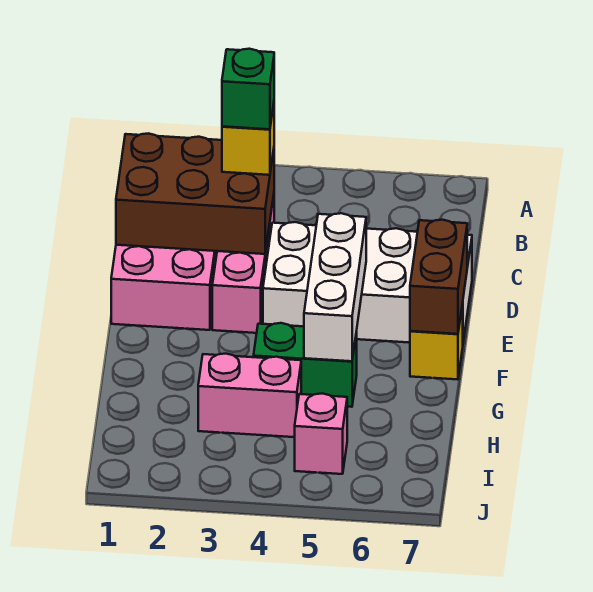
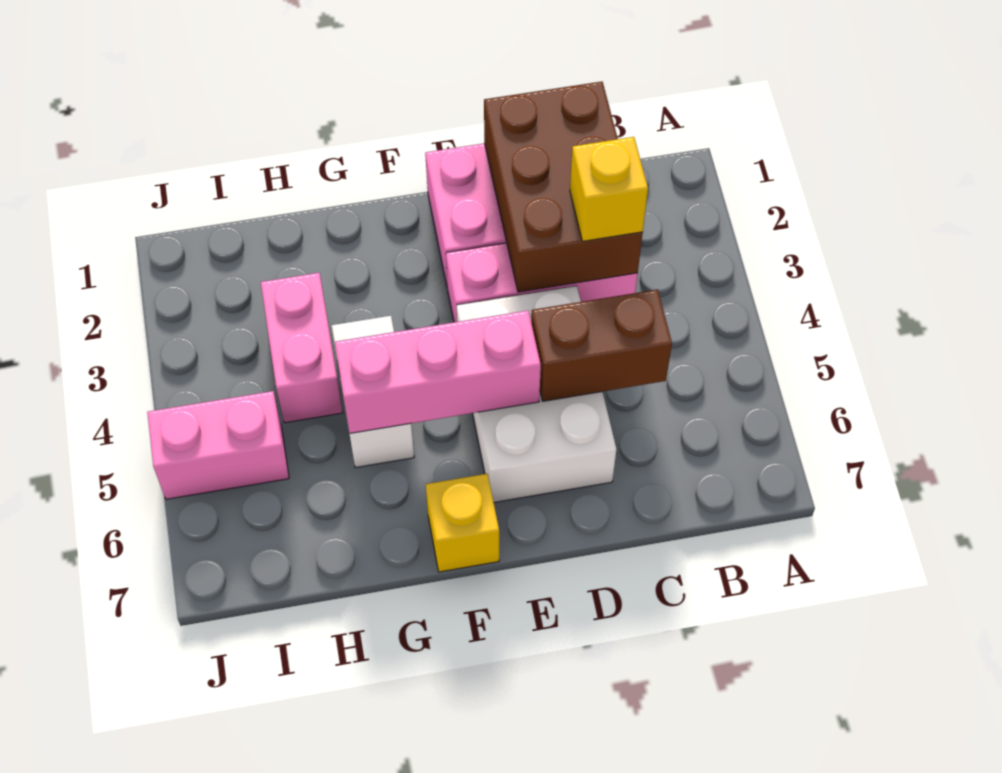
green brick C3 level 4 -> none
white brick D4:E7 level 1 -> white brick D4:E6 level 1
white brick E5:G5 level 2 -> pink brick E5:G5 level 2
brown brick E7:F7 level 2 -> brown brick C5:D5 level 2
green brick G4:G5 level 1 -> white brick G4:G5 level 1
pink brick I5 level 1 -> pink brick I5:J5 level 1

